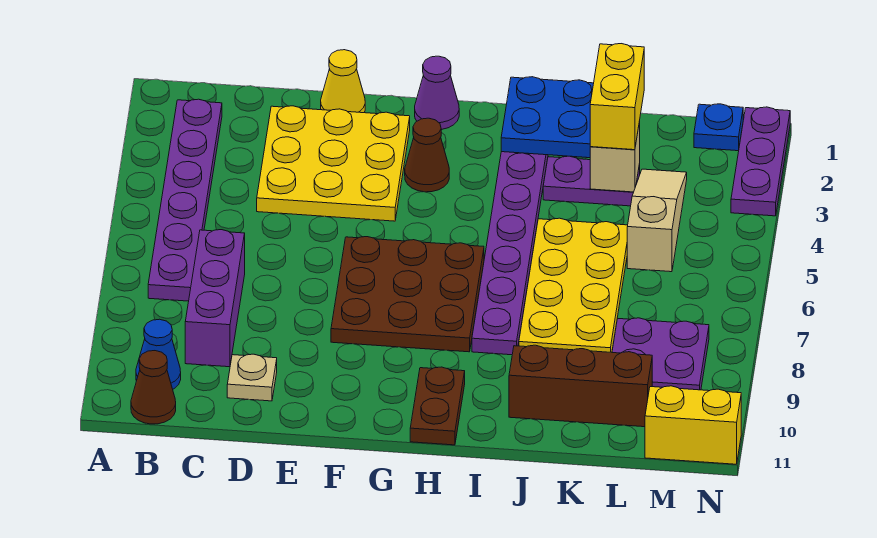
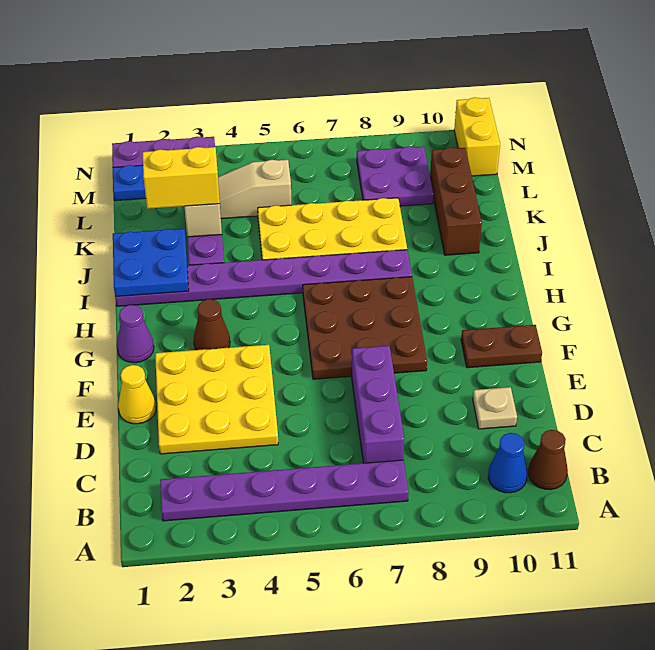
purple brick C7:C9 level 1 -> purple brick C7:E7 level 1
brown plate H10:H11 level 1 -> brown plate F10:F11 level 1

